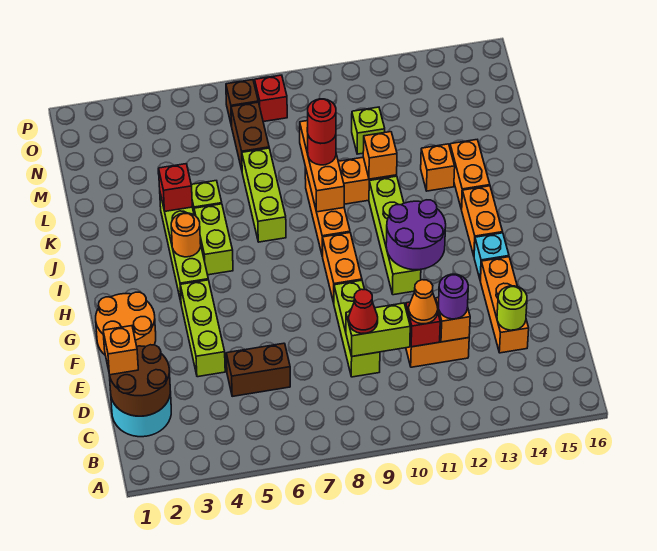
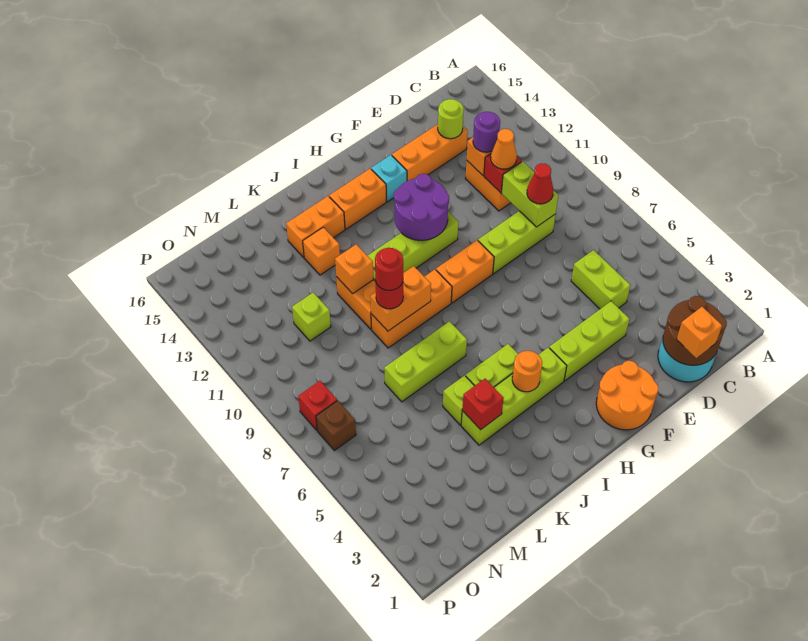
brown brick D5:D6 level 1 -> lime brick D5:D6 level 1
orange brick J9:L9 level 2 -> orange brick J9:K9 level 2
brown brick M7:N7 level 1 -> none

